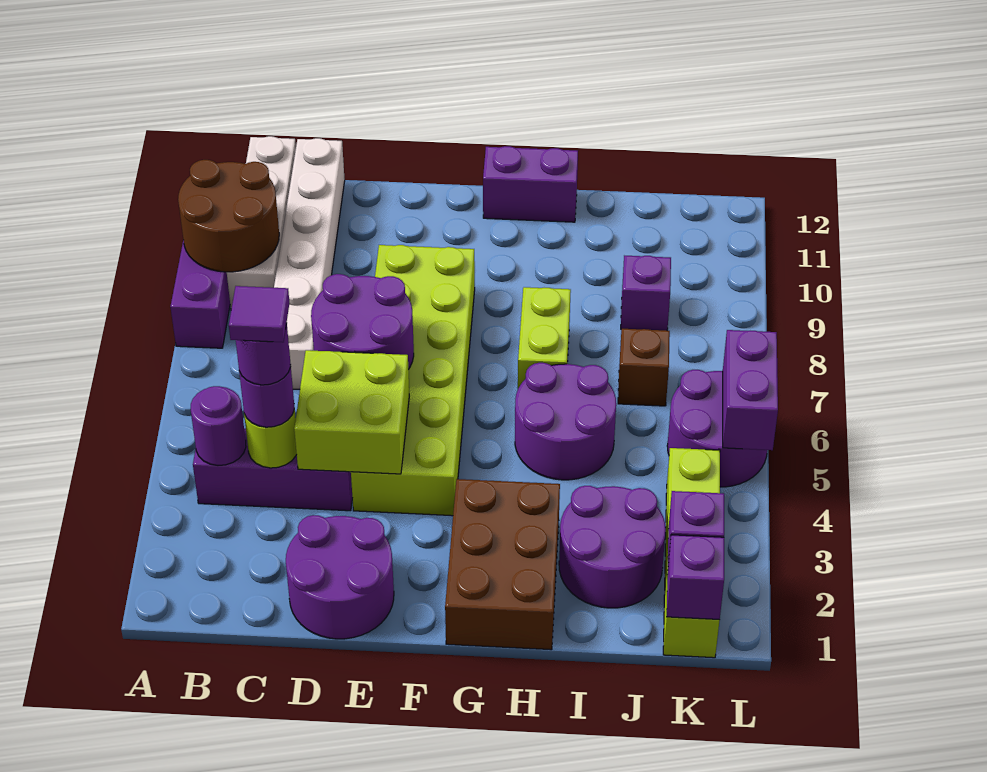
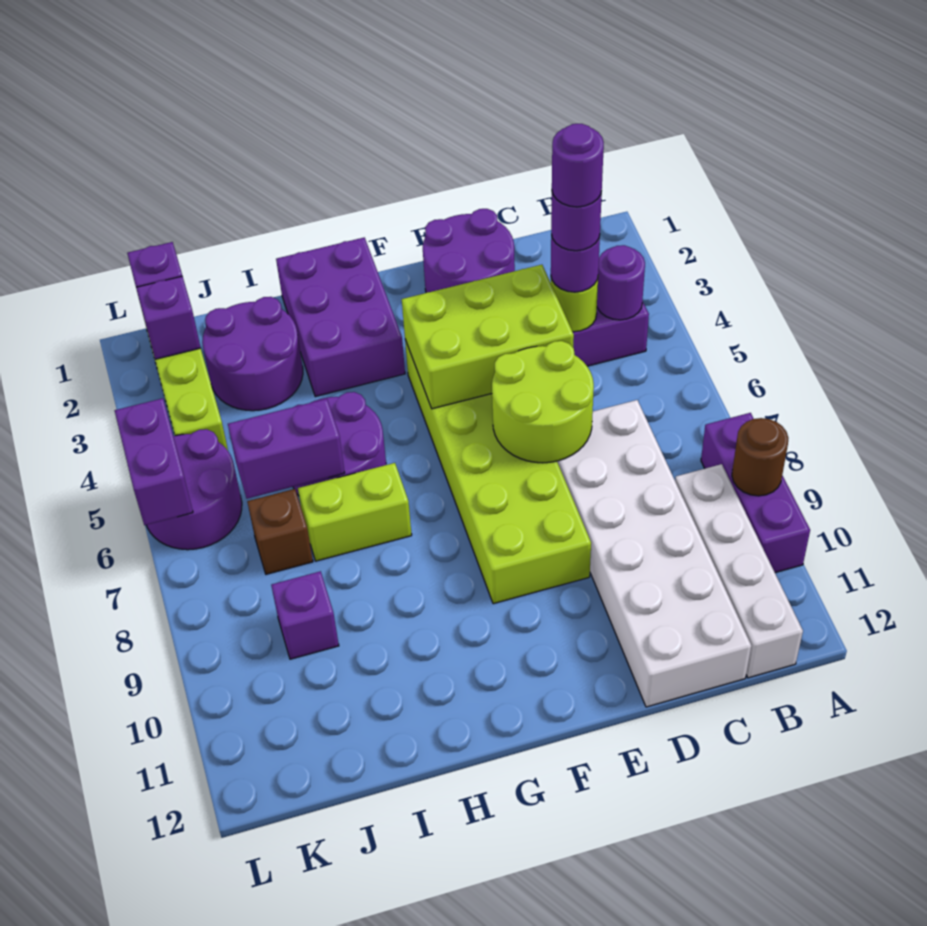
brown round brick A9:B10 level 2 -> brown round brick A9 level 2
purple tile C4 level 5 -> purple round brick C4 level 5
white brick C7:C12 level 1 -> white brick C7:D12 level 1
lime brick D4:E5 level 2 -> lime brick D4:F5 level 2
purple round brick D6:E7 level 2 -> lime round brick D6:E7 level 2
brown brick G1:H3 level 1 -> purple brick G1:H3 level 1
purple brick G12:H12 level 1 -> purple brick I6:J6 level 2
lime brick H7:H8 level 1 -> lime brick H7:I7 level 1

